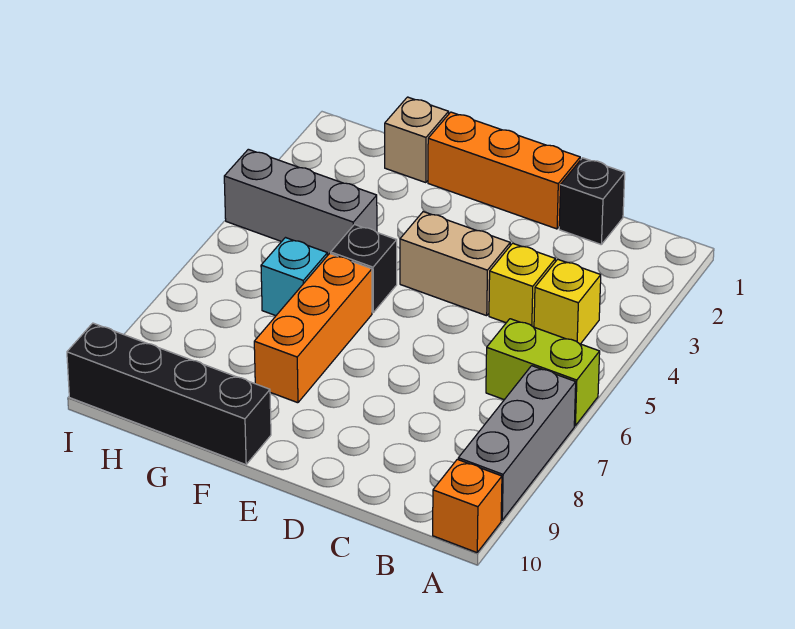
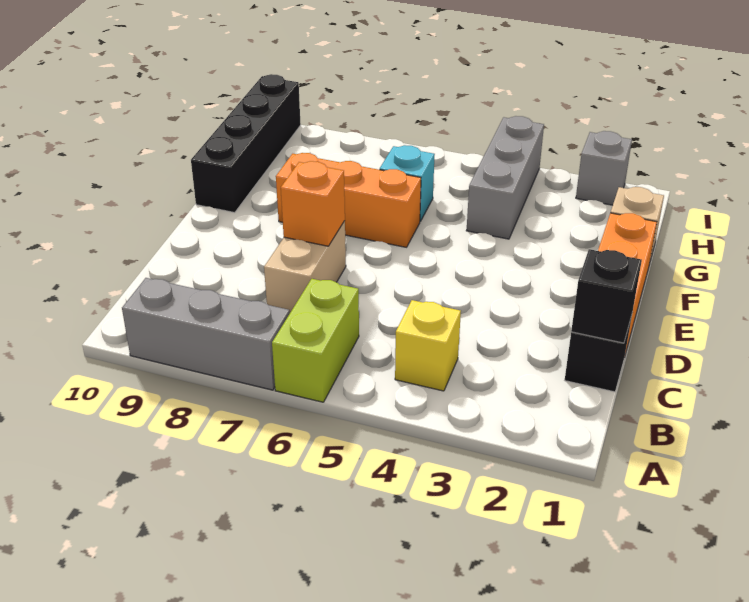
orange brick A10 level 1 -> orange brick D7 level 2
yellow brick C4 level 1 -> none
tan brick D4:E4 level 1 -> tan brick C7:D7 level 1
black brick F5 level 1 -> black brick C1 level 2
none -> grey brick I2 level 1

